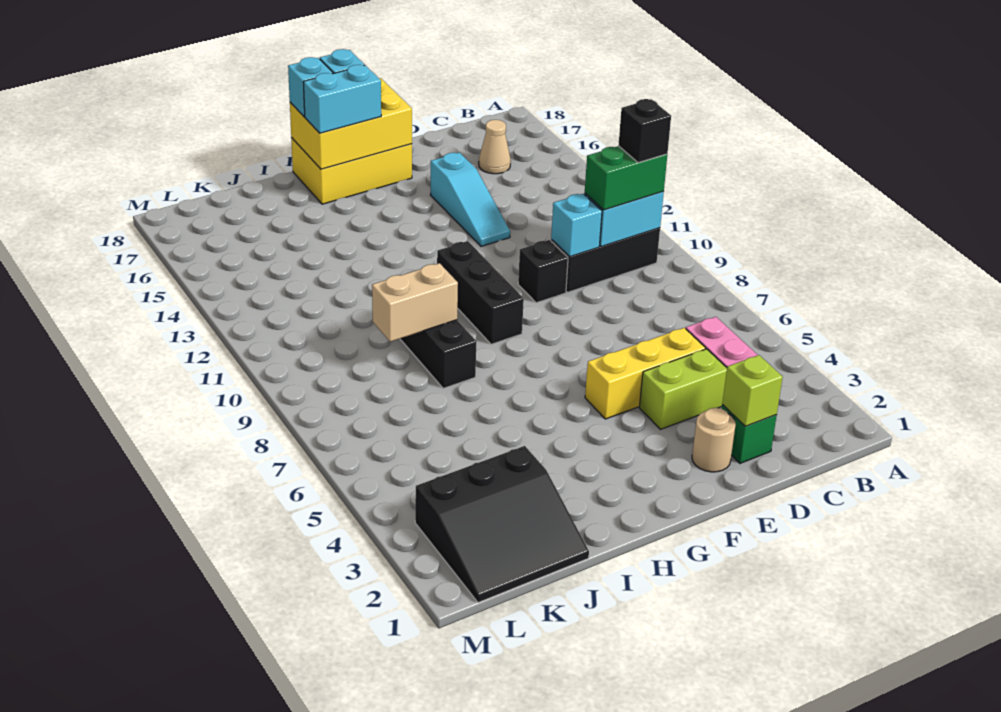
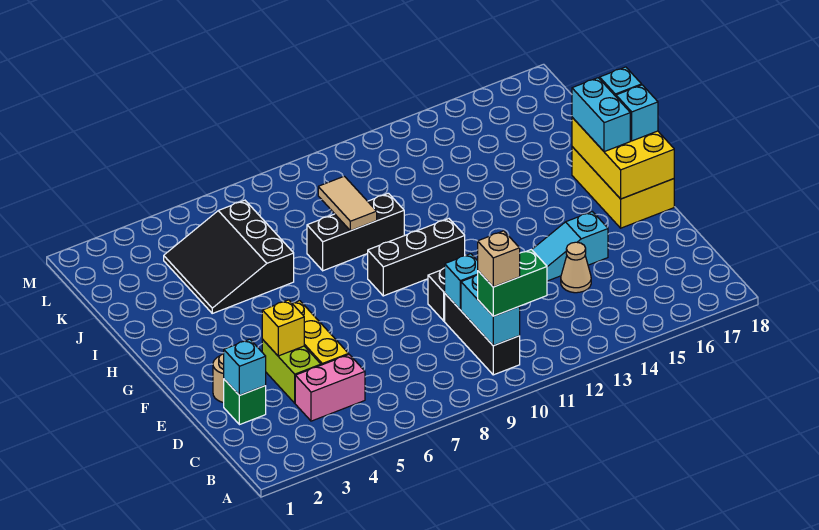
green brick B10:C10 level 3 -> green brick B10:B11 level 3
black brick B10 level 4 -> tan brick B10 level 4
tan cone C16 level 1 -> tan cone D14 level 1
lime brick D2 level 2 -> cyan brick D2 level 2
none -> yellow brick E4 level 2
tan brick I9:J9 level 2 -> tan tile I9:J9 level 2
black slope J1:L3 level 1 top 3 -> black slope I4:K6 level 1 top 6

